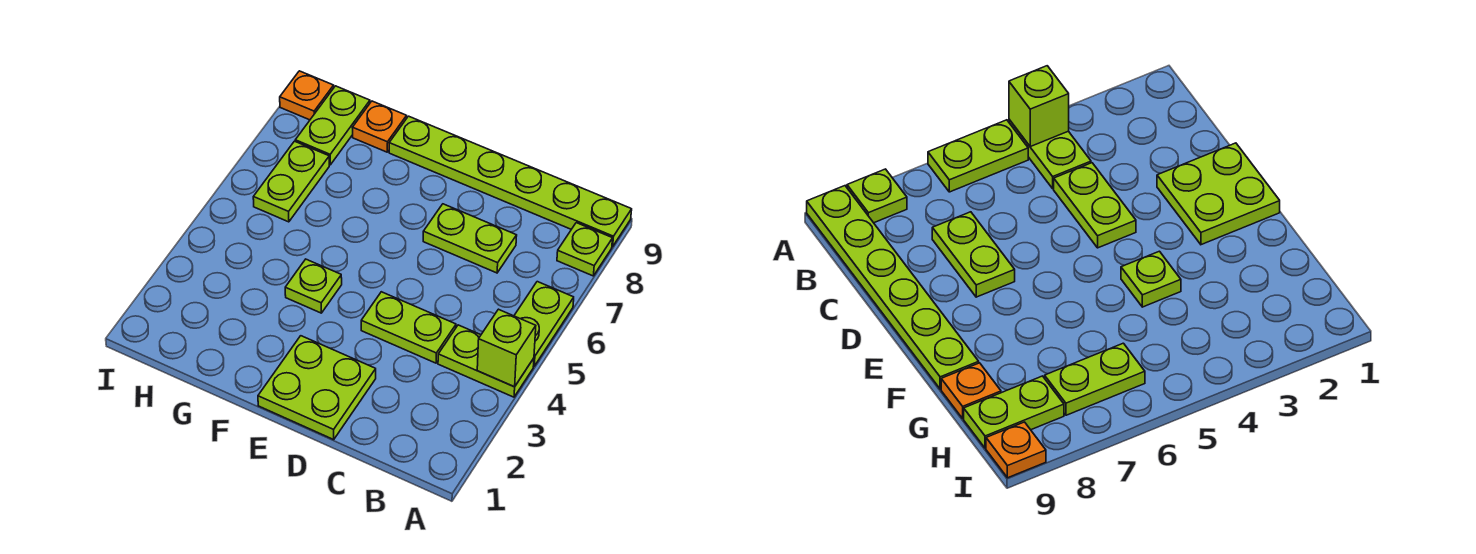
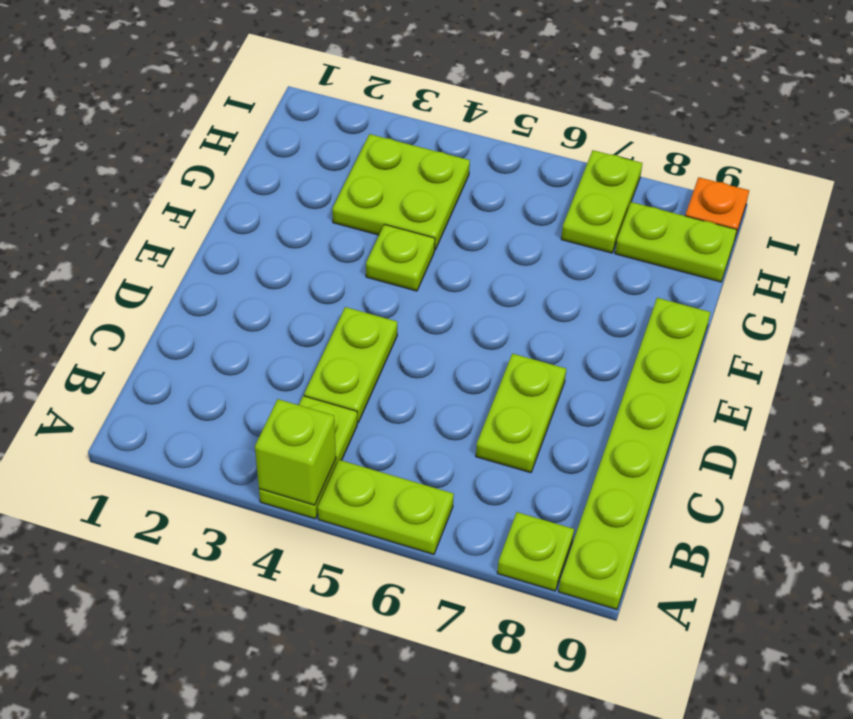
lime plate D1:E2 level 1 -> lime plate G3:H4 level 1
orange plate G9 level 1 -> none
lime plate H6:H7 level 1 -> lime plate H7:I7 level 1

